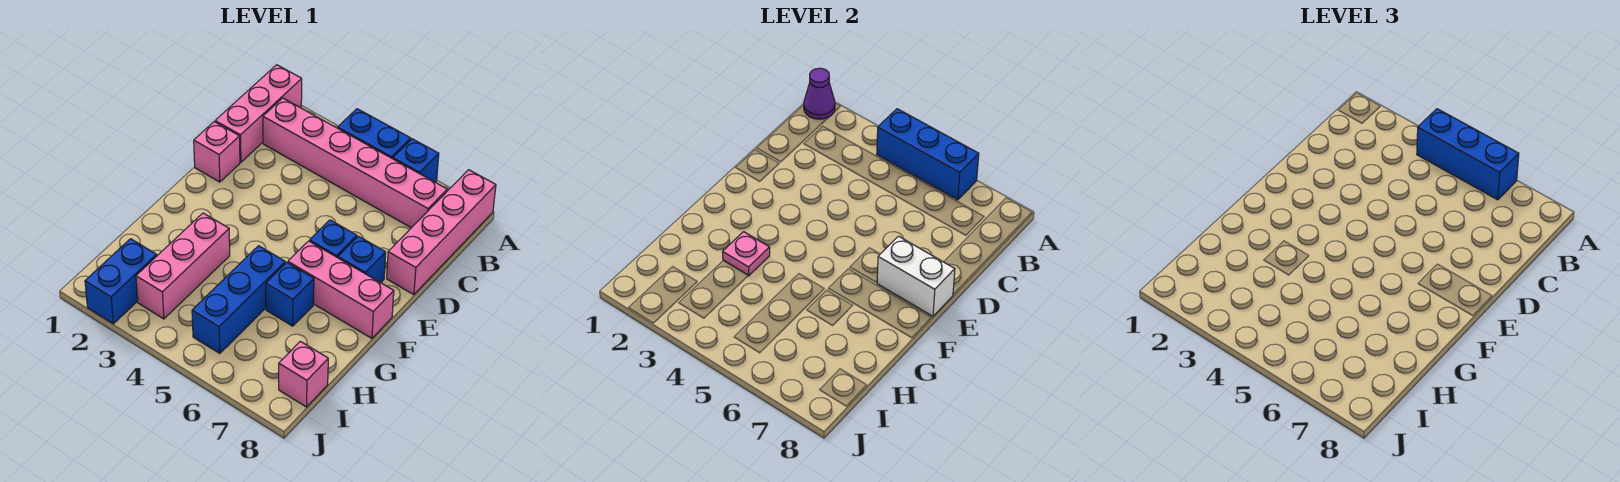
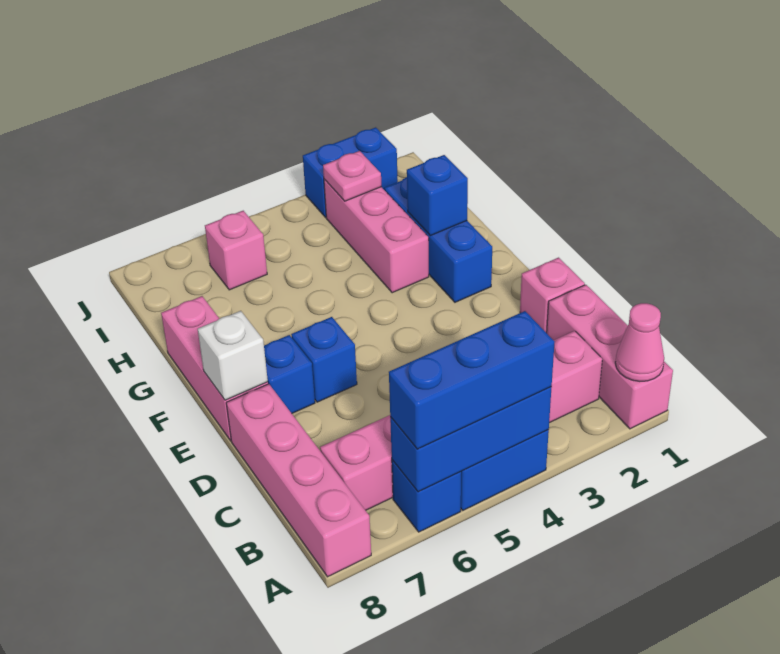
purple cone A1 level 2 -> pink cone A1 level 2
white brick E7:E8 level 2 -> white brick E8 level 2
pink brick F6:F8 level 1 -> pink brick E8:G8 level 1
pink plate G3 level 2 -> pink plate I3 level 2
blue brick G5:I5 level 1 -> blue brick F2:H2 level 1
blue brick G6 level 1 -> blue brick G2 level 2
blue brick I2:J2 level 1 -> blue brick J2:J3 level 1
pink brick I8 level 1 -> pink brick I6 level 1

